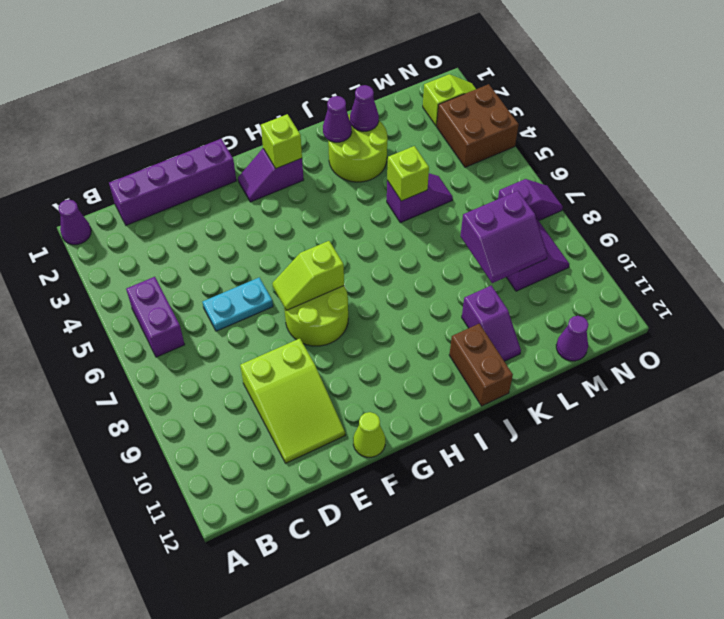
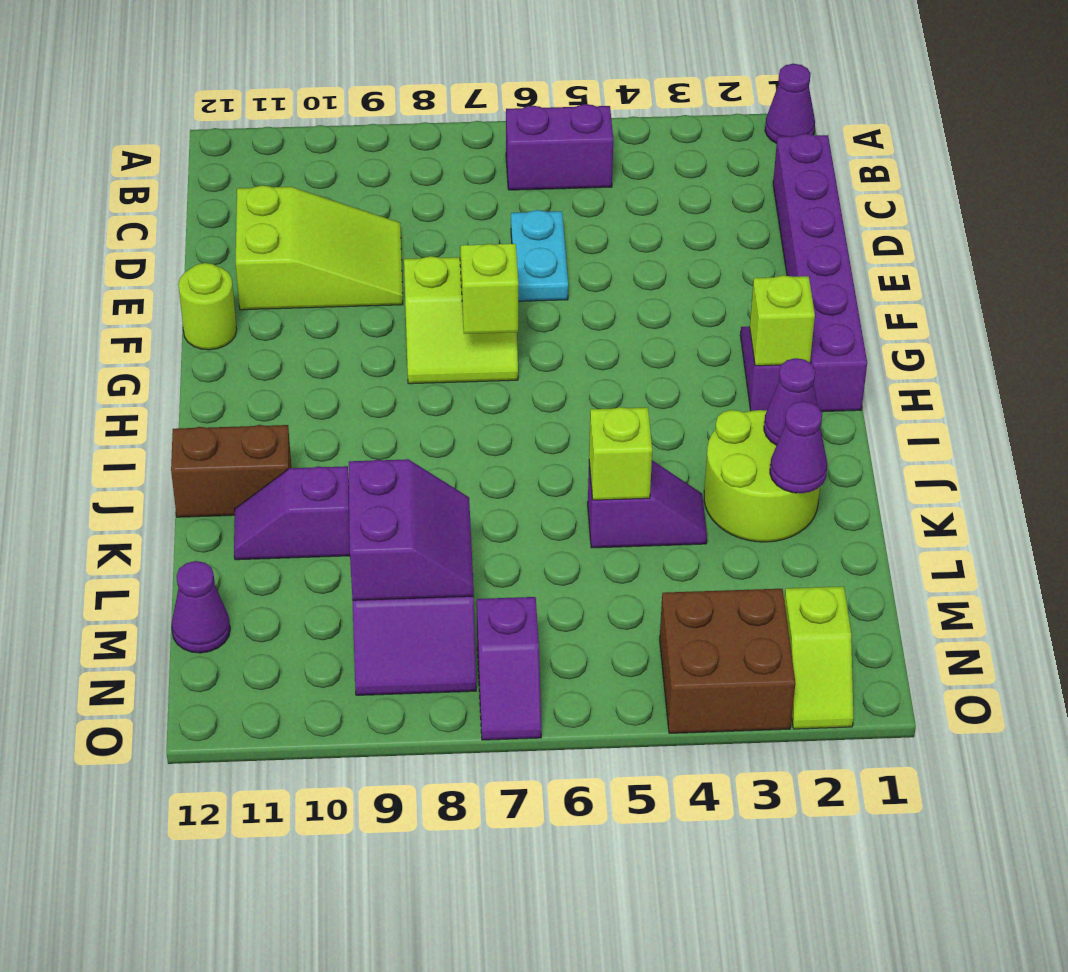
purple brick C1:F1 level 1 -> purple brick C1:H1 level 1
lime slope D9:E11 level 1 top 9 -> lime slope D9:E11 level 1 top 11
lime round brick F7:G8 level 1 -> lime slope F7:G8 level 1 top F
lime cone F12 level 1 -> lime round brick F12 level 1
purple slope K5:L5 level 1 top K -> purple slope K4:K5 level 1 top 5
purple slope L8:M9 level 2 top 8 -> purple slope L8:M9 level 2 top 9

